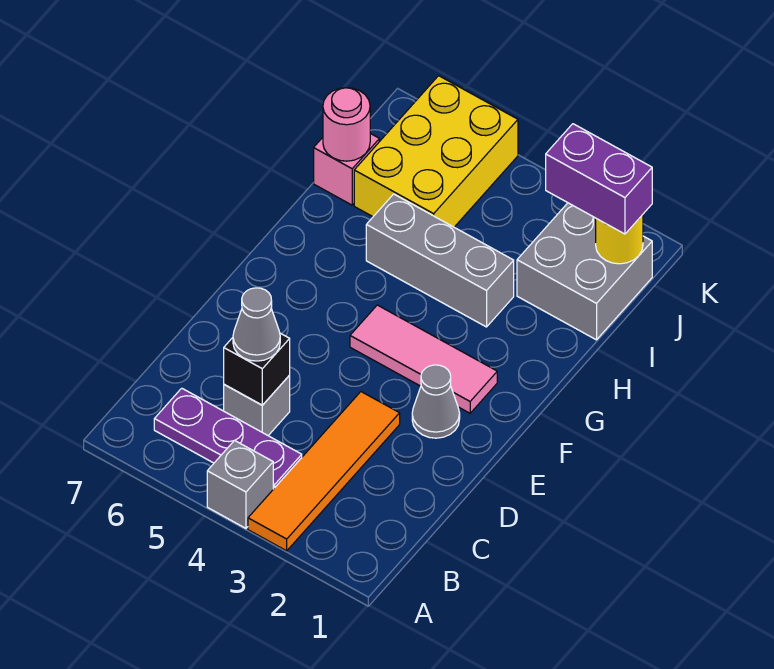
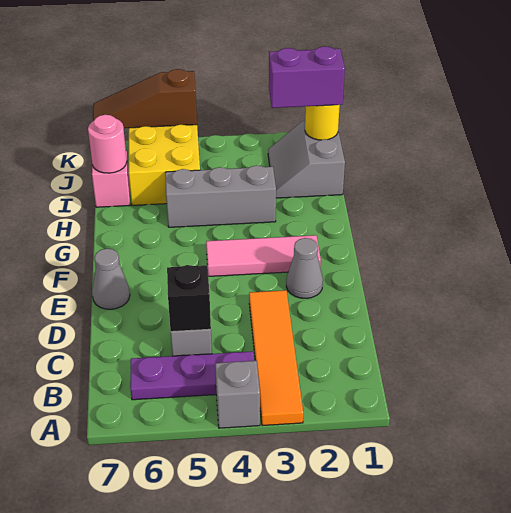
grey cone C5 level 3 -> grey cone E7 level 1
grey brick I1:J2 level 1 -> grey slope I1:J2 level 1 top 1
none -> brown slope K5:K7 level 2 top 5

